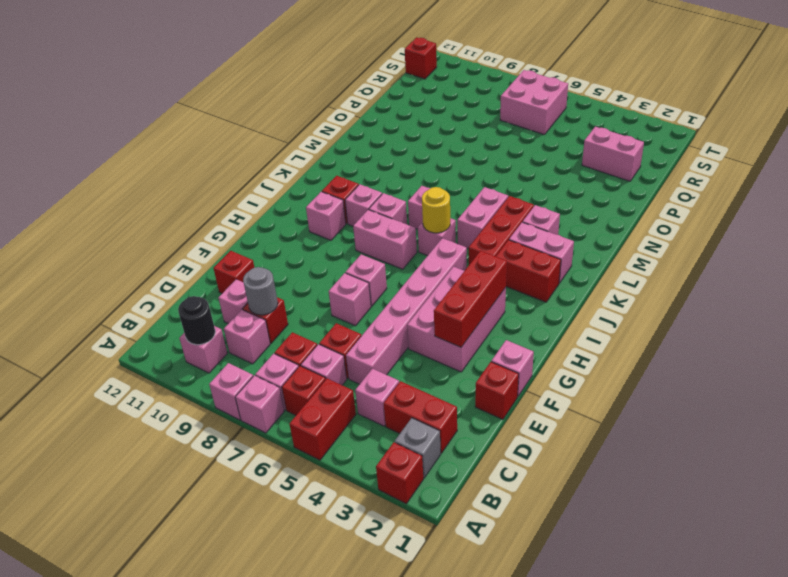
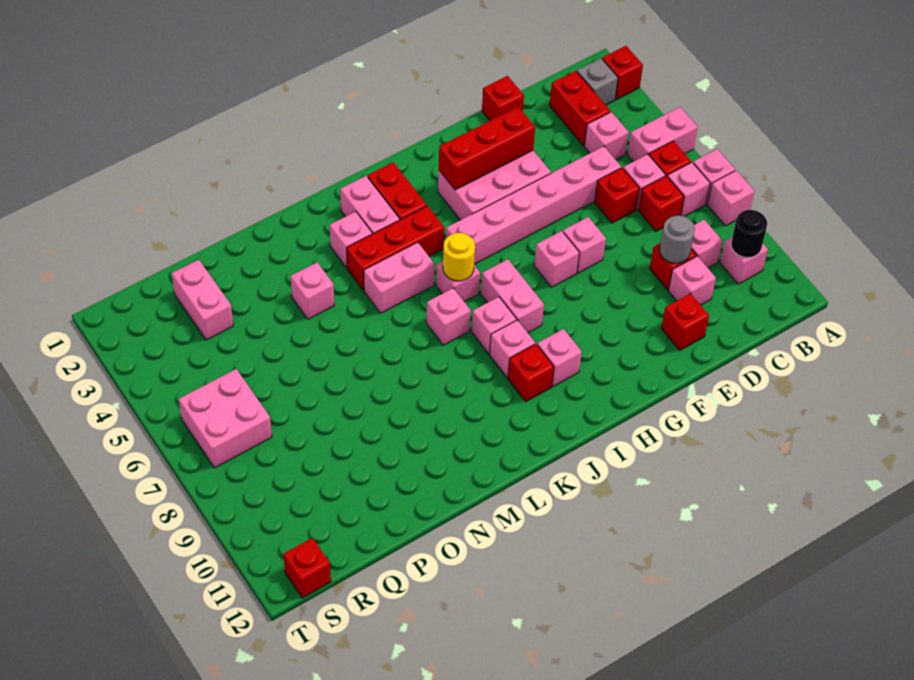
red brick A5:B5 level 1 -> pink brick A5:B5 level 1
pink brick F1 level 1 -> pink brick N4 level 1

